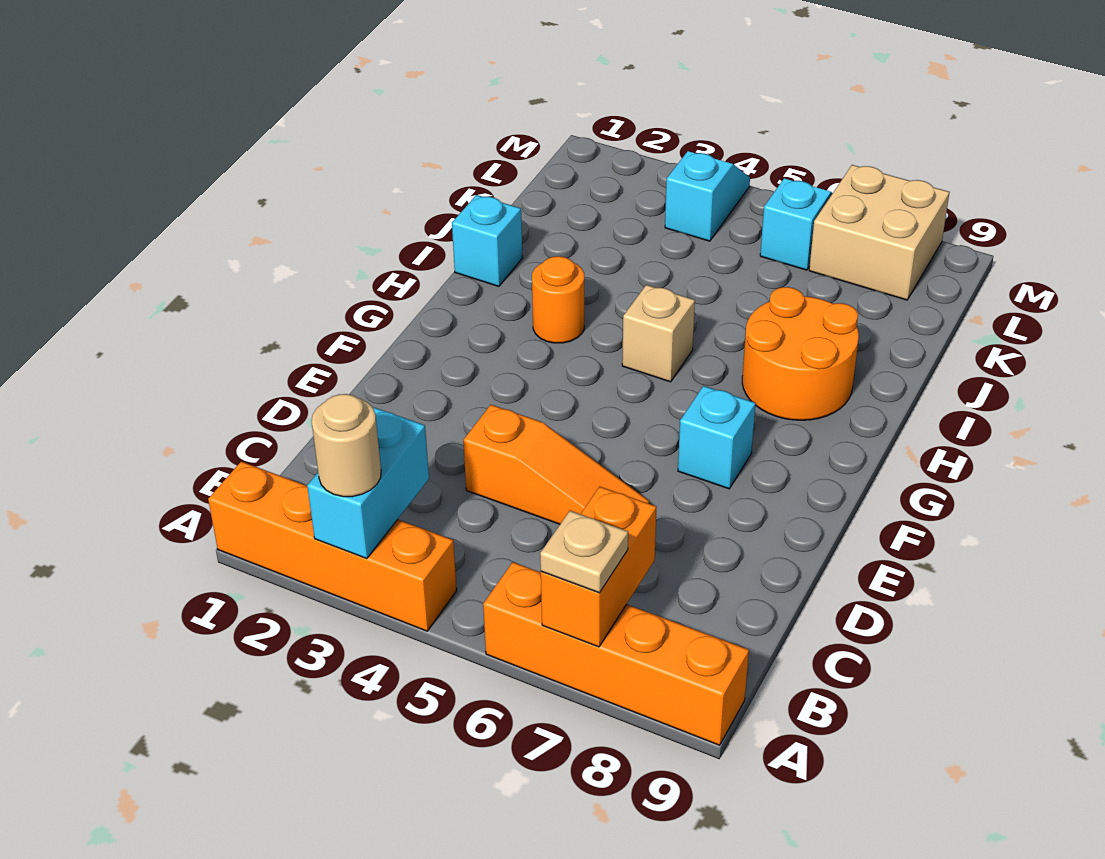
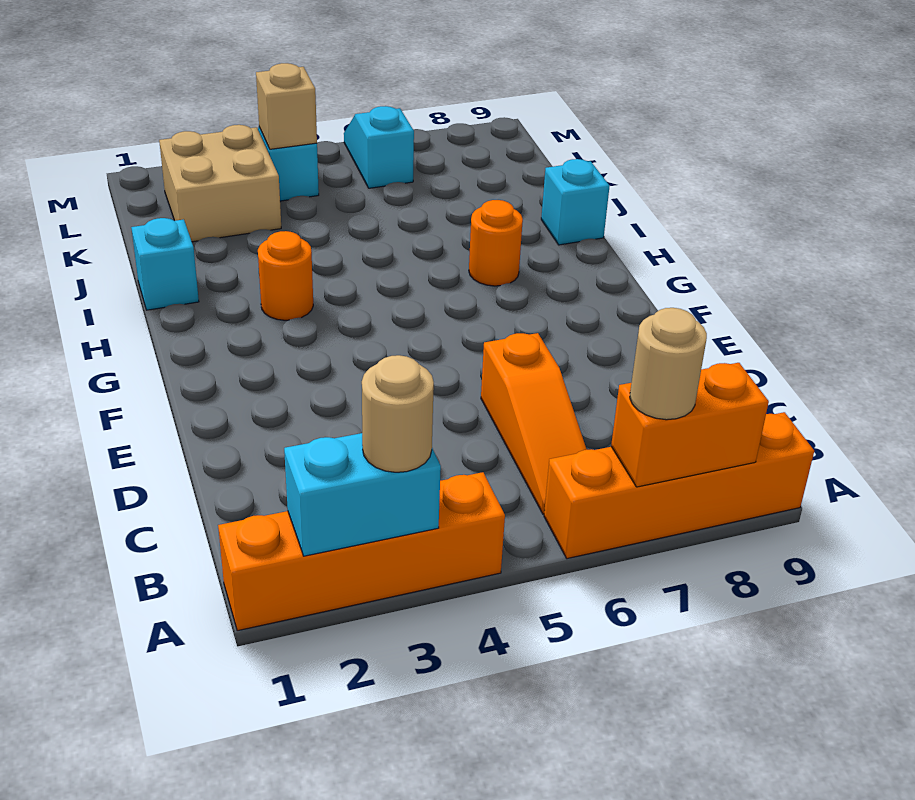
cyan brick A3:B3 level 2 -> cyan brick A2:A3 level 2
orange brick A7:B7 level 2 -> orange brick A7:A8 level 2
tan plate A7 level 3 -> tan round brick A7 level 3
orange slope D4:D6 level 1 top 4 -> orange slope B6:D6 level 1 top D
cyan brick F7 level 1 -> cyan brick I9 level 1
tan brick H5 level 1 -> tan brick L4 level 2
orange round brick H7:I8 level 1 -> orange round brick H7 level 1
tan brick L7:M8 level 1 -> tan brick K2:L3 level 1

